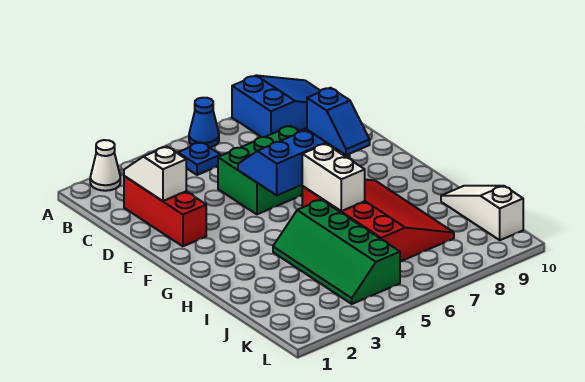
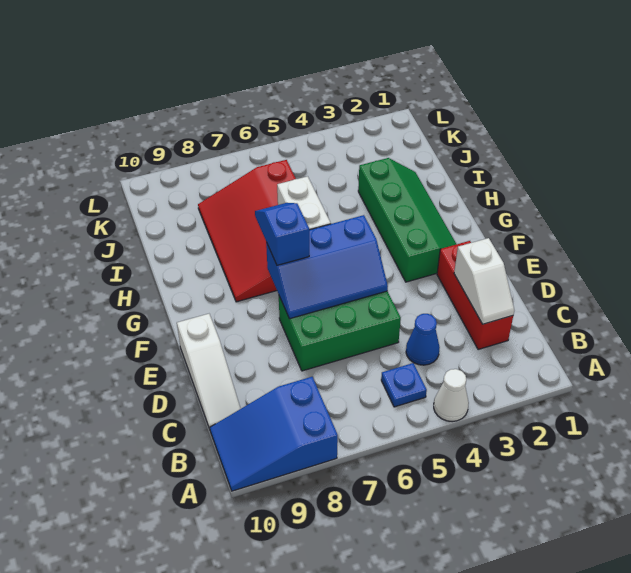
white cone A2 level 1 -> white cone A4 level 1
blue cone A6 level 1 -> blue cone C4 level 1
green slope H4:K5 level 1 top 5 -> green slope F2:I3 level 1 top 3
white slope I10:K10 level 1 top K -> white slope C10:E10 level 1 top E

